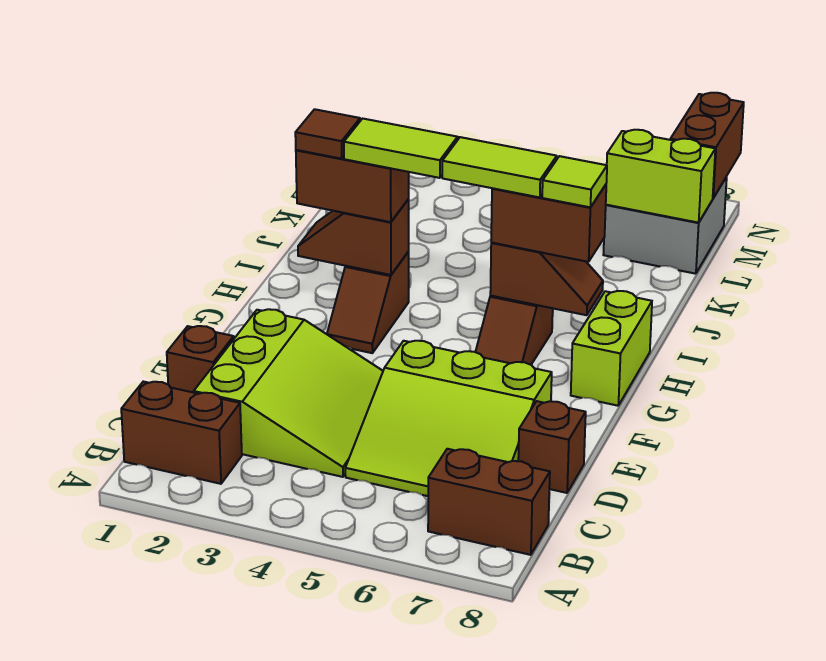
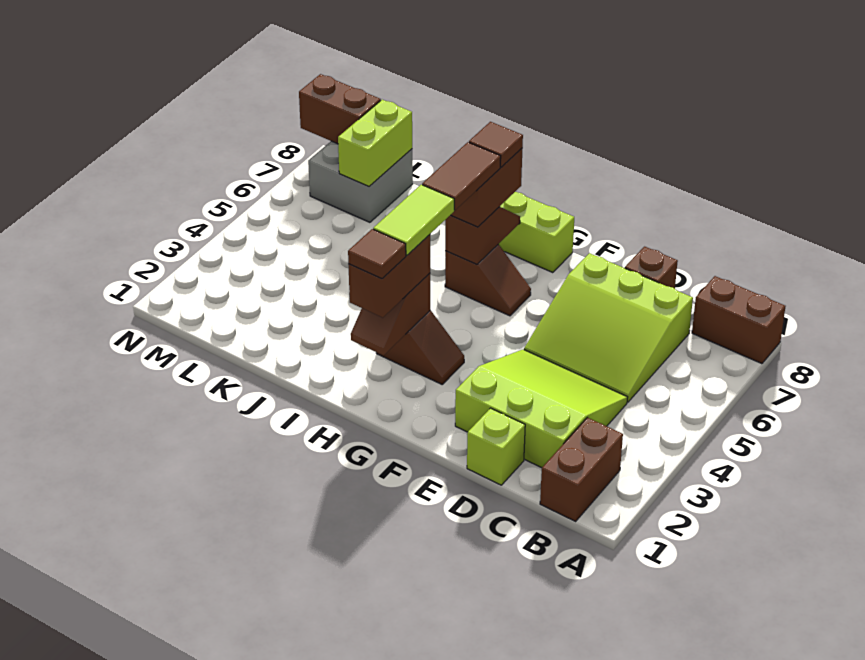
brown brick B7:B8 level 1 -> brown brick A8:B8 level 1
lime slope C5:E7 level 1 top E -> lime slope C5:E7 level 1 top 7
brown brick D1 level 1 -> lime brick D1 level 1
lime tile H5:H6 level 4 -> brown tile H5:H6 level 4
lime tile H7 level 4 -> brown tile H7 level 4

